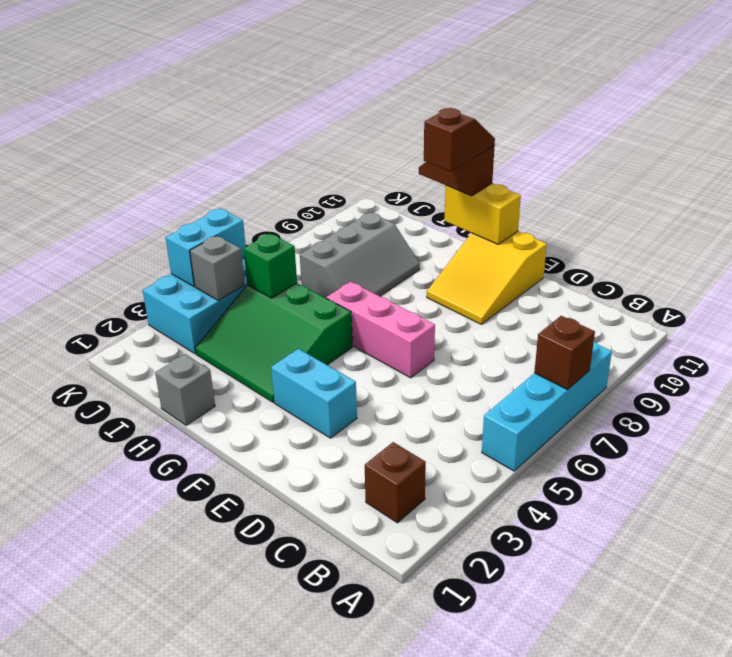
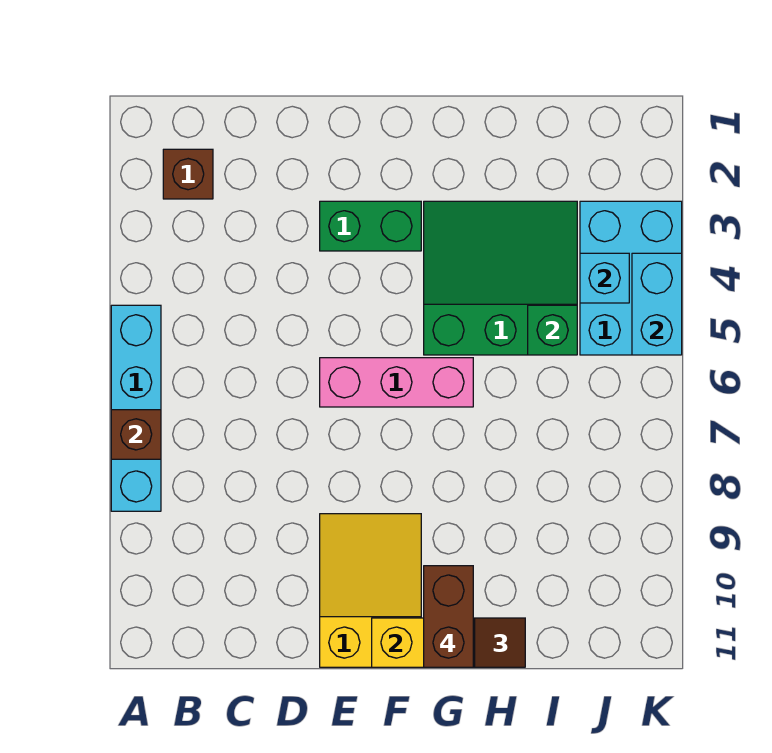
cyan brick E3:F3 level 1 -> green brick E3:F3 level 1
brown slope G10:G11 level 4 top 10 -> brown brick G10:G11 level 4
grey brick H1 level 1 -> none
grey slope H7:I9 level 1 top I -> none
grey brick J4 level 2 -> cyan brick J4 level 2

